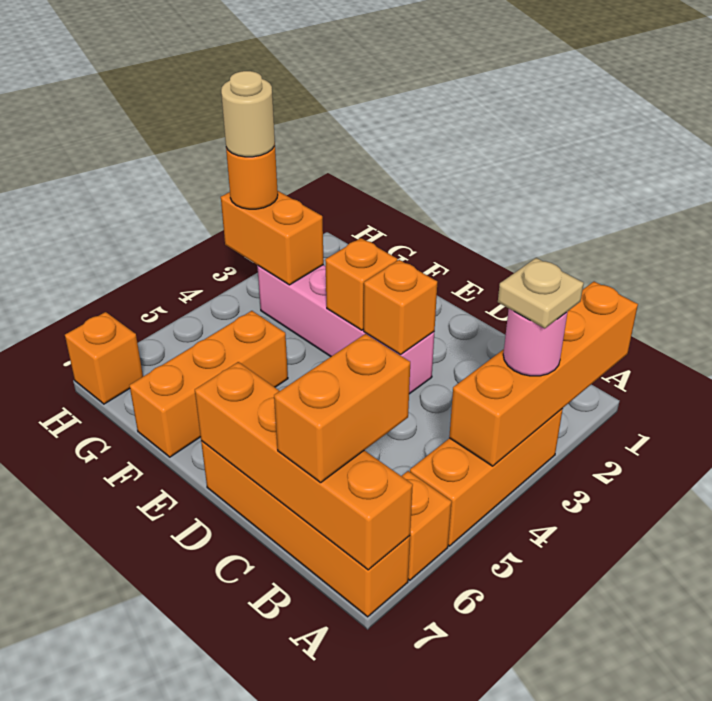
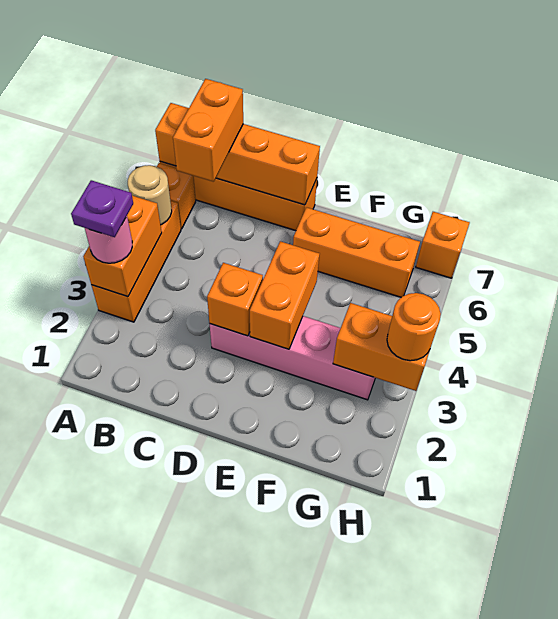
orange brick A1:A4 level 2 -> orange brick A3:A4 level 2
tan plate A3 level 4 -> purple plate A3 level 4
orange brick E3 level 2 -> orange brick E3:E4 level 2
orange brick F5:F7 level 1 -> orange brick E6:G6 level 1
tan round brick H3 level 4 -> tan round brick A5 level 2

